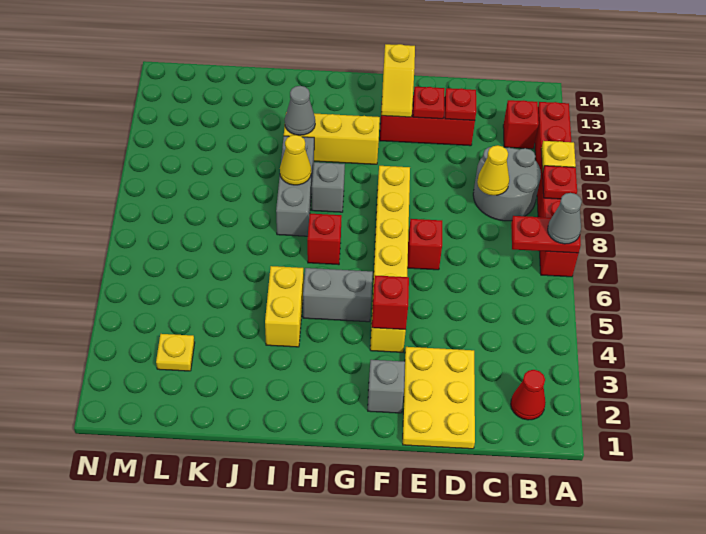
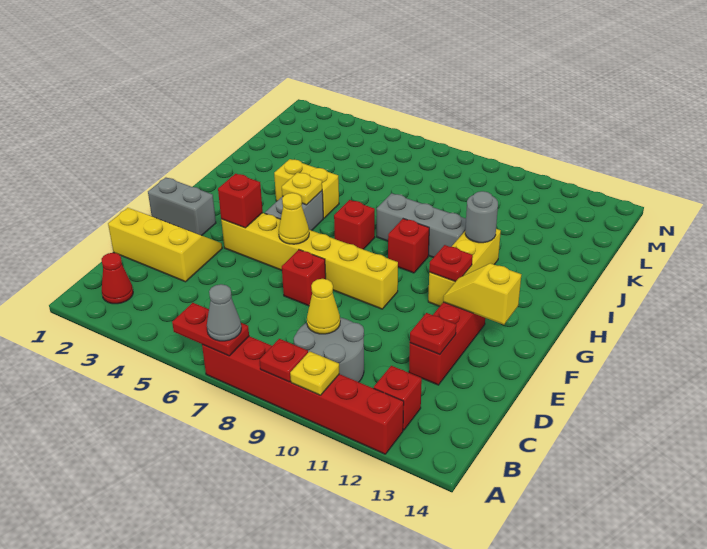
red plate A7:B7 level 2 -> red plate A6:A7 level 2
yellow plate D1:E3 level 1 -> yellow slope D1:E3 level 1 top D
red plate E12 level 2 -> red plate G11 level 2
grey brick F2 level 1 -> grey brick F1:F2 level 1
grey brick H9 level 1 -> red brick H9 level 1
yellow cone I9 level 2 -> yellow cone F6 level 2
grey cone I11 level 2 -> grey round brick I11 level 2
yellow plate L3 level 1 -> yellow plate H5 level 2

